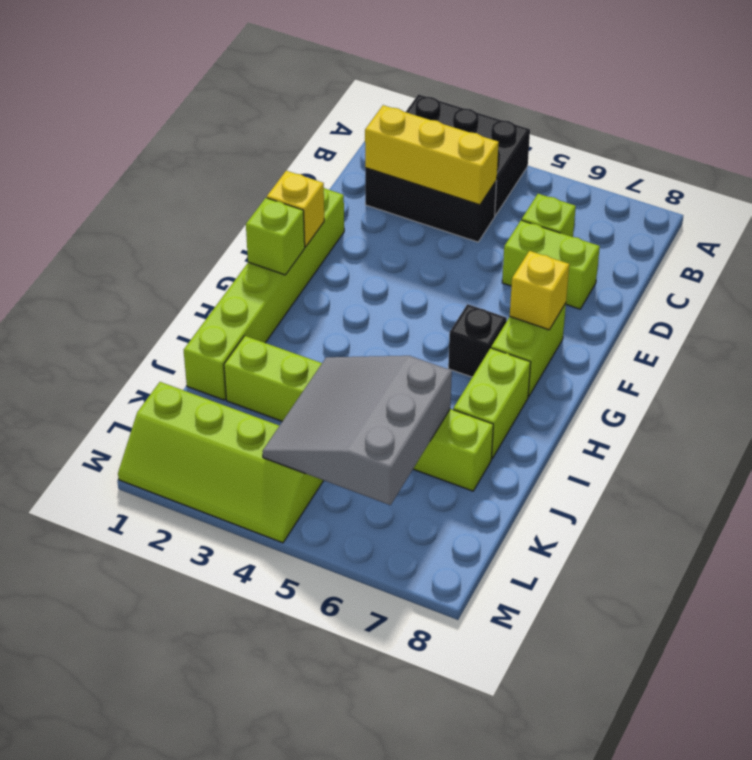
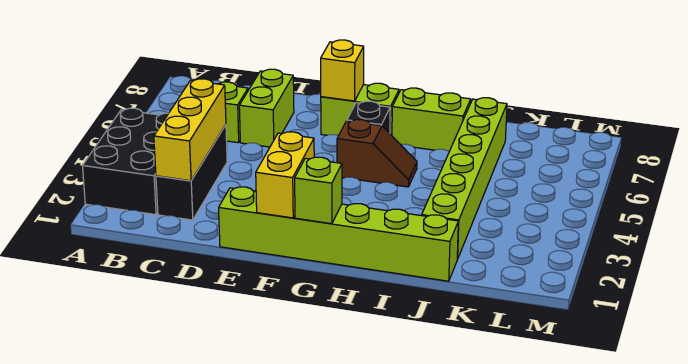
yellow brick F1 level 2 -> yellow brick F1:F2 level 2
none -> brown slope G5:H5 level 1 top G
grey slope J4:L6 level 2 top 6 -> none
lime slope L1:M4 level 1 top L -> none

